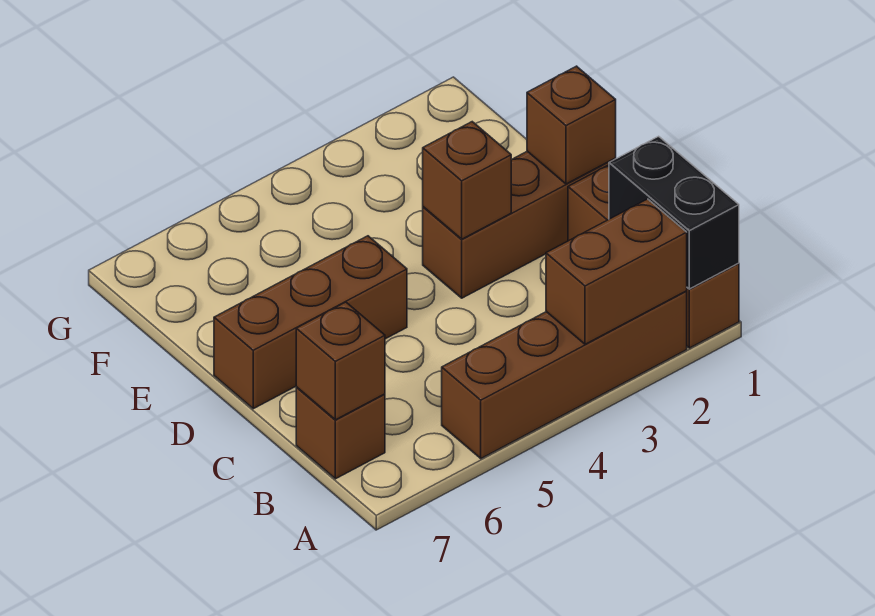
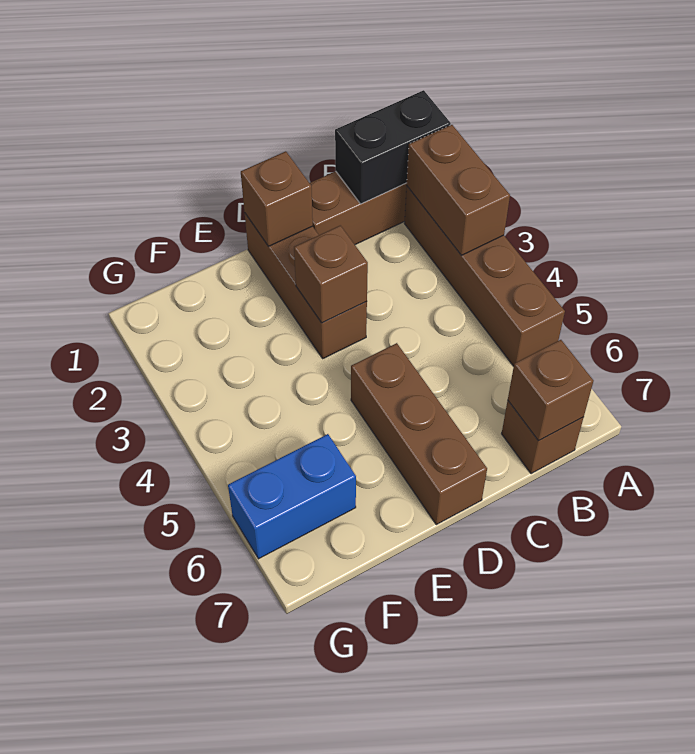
none -> blue brick F6:G6 level 1

